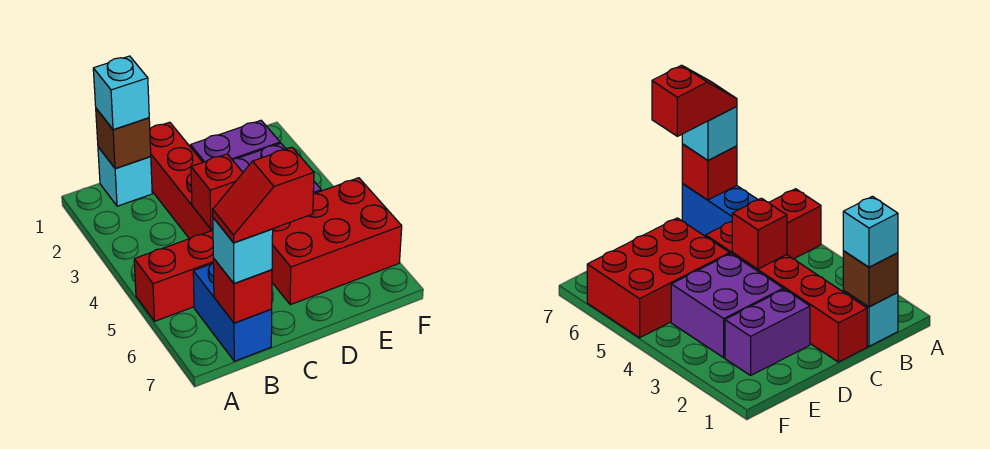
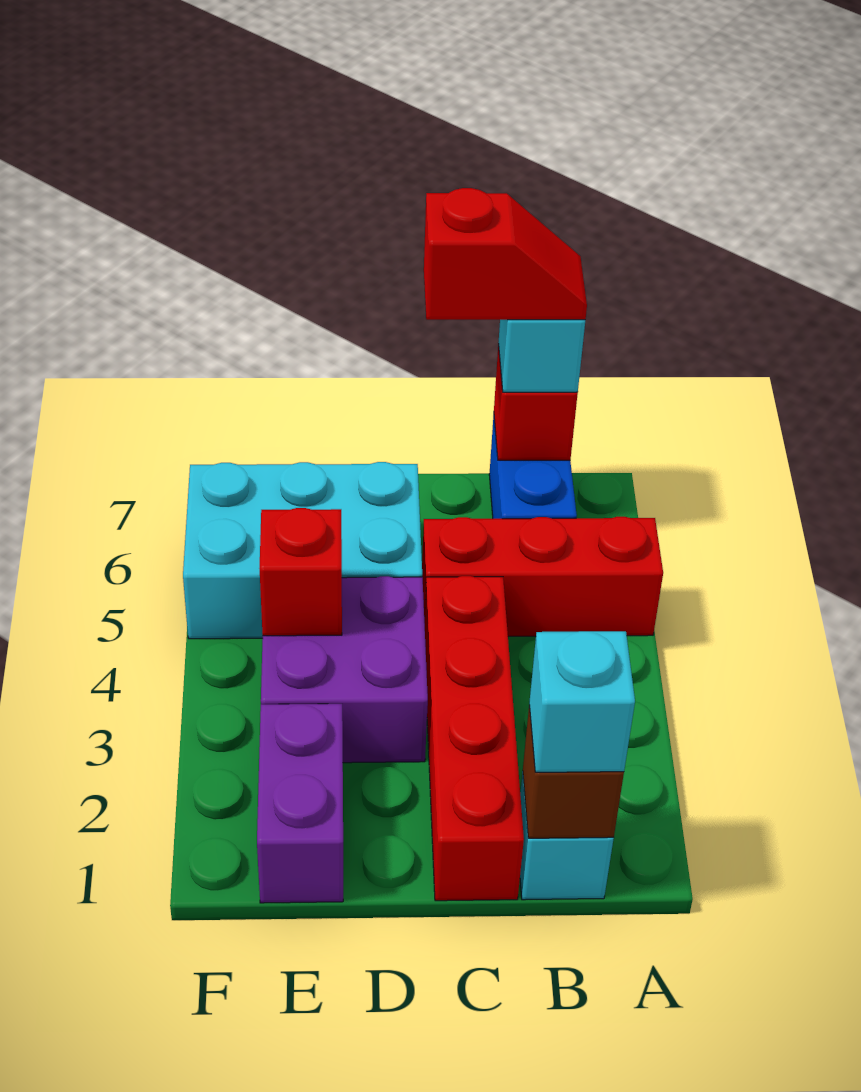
red brick C4 level 2 -> red brick E4 level 2
purple brick D2:E2 level 1 -> purple brick E1:E2 level 1
red brick D5:F6 level 1 -> cyan brick D5:F6 level 1

